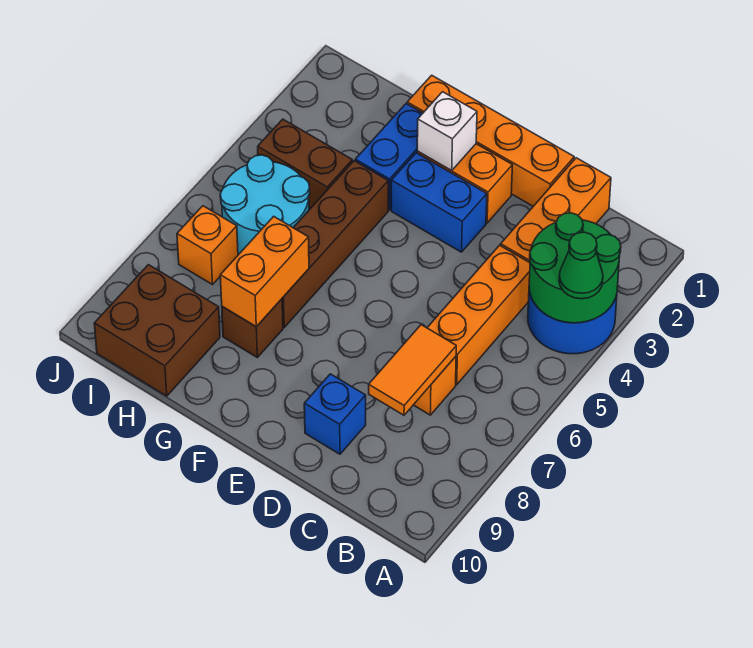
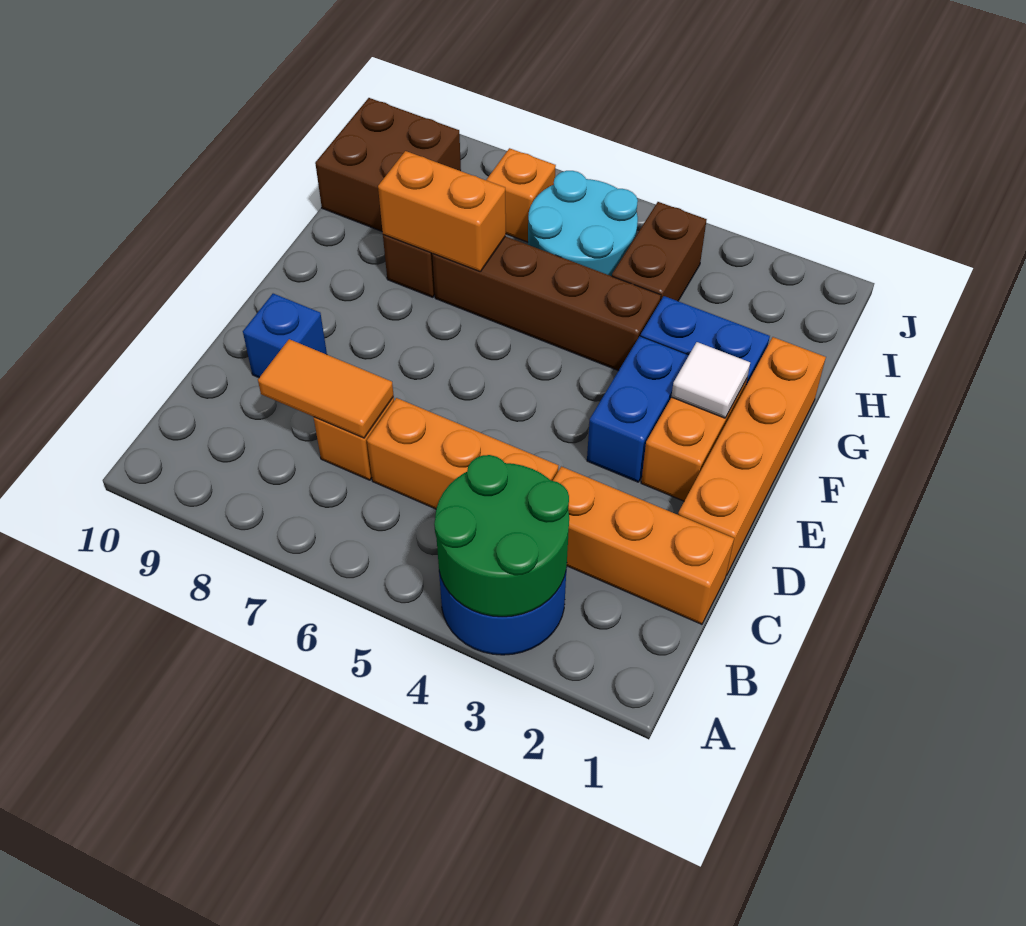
green cone A4 level 3 -> none
white brick F2 level 2 -> white tile F2 level 2

